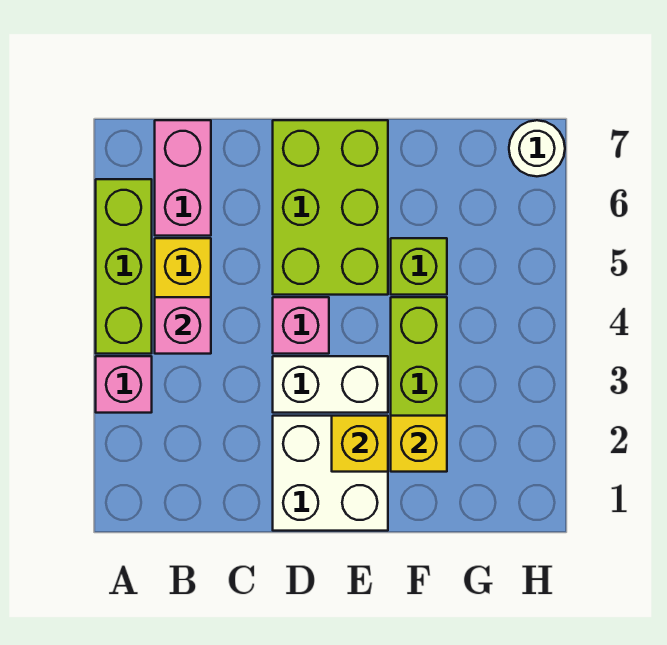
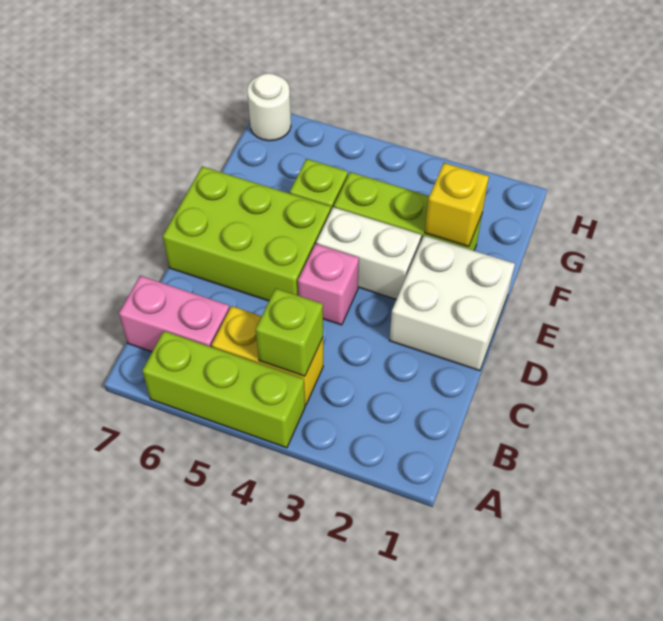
pink brick A3 level 1 -> none
pink brick B4 level 2 -> lime brick B4 level 2
white brick D3:E3 level 1 -> white brick E3:E4 level 1
yellow brick E2 level 2 -> none

